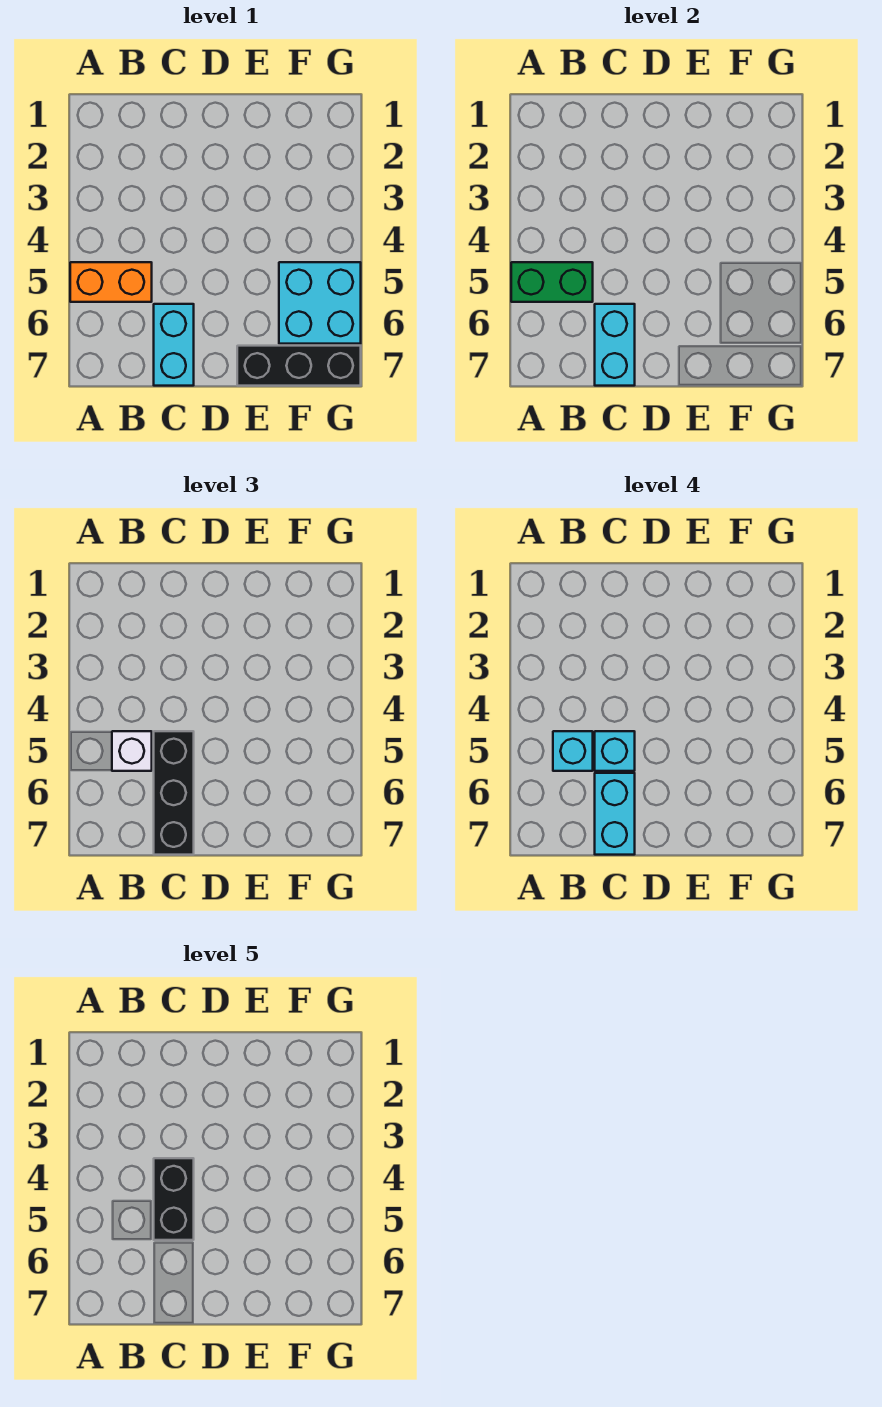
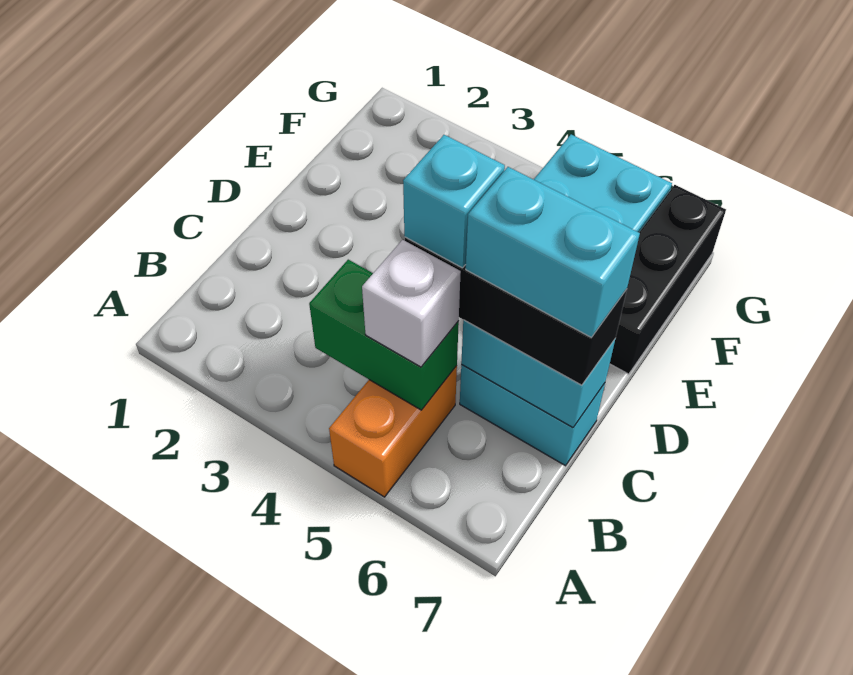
green brick A5:B5 level 2 -> green brick B4:B5 level 2
cyan brick B5 level 4 -> none
black brick C4:C5 level 5 -> none

